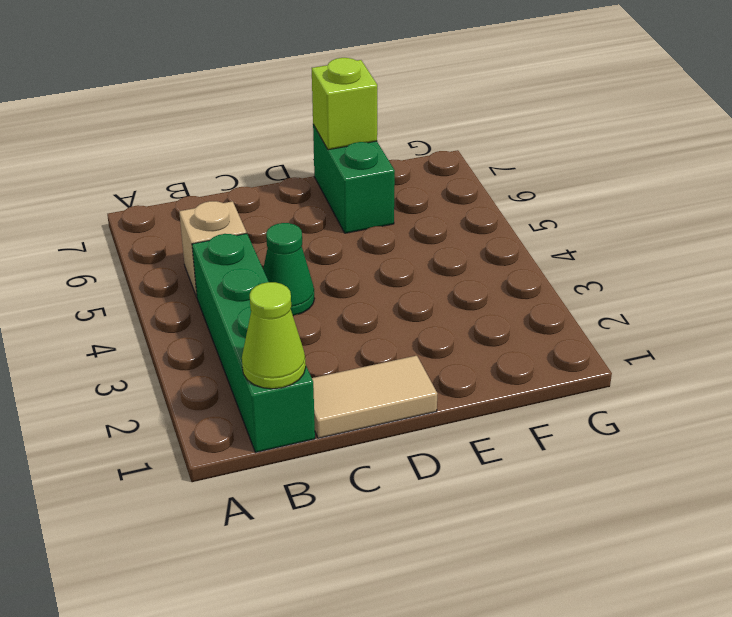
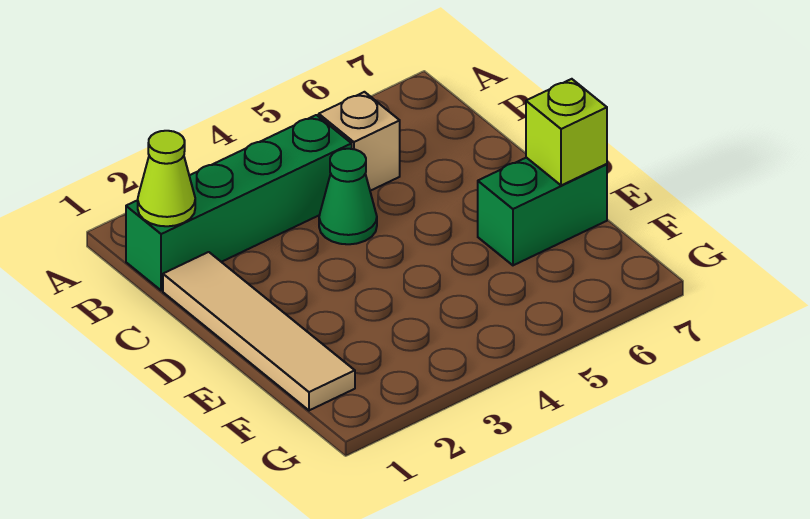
tan tile C1:D1 level 1 -> tan tile C1:F1 level 1

